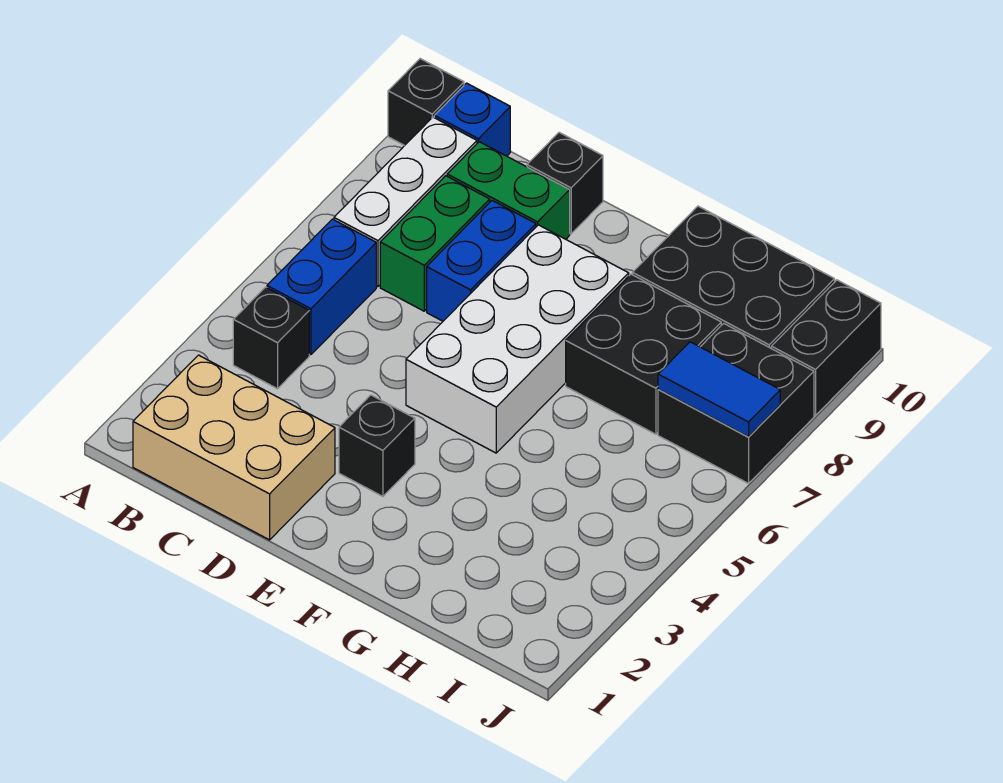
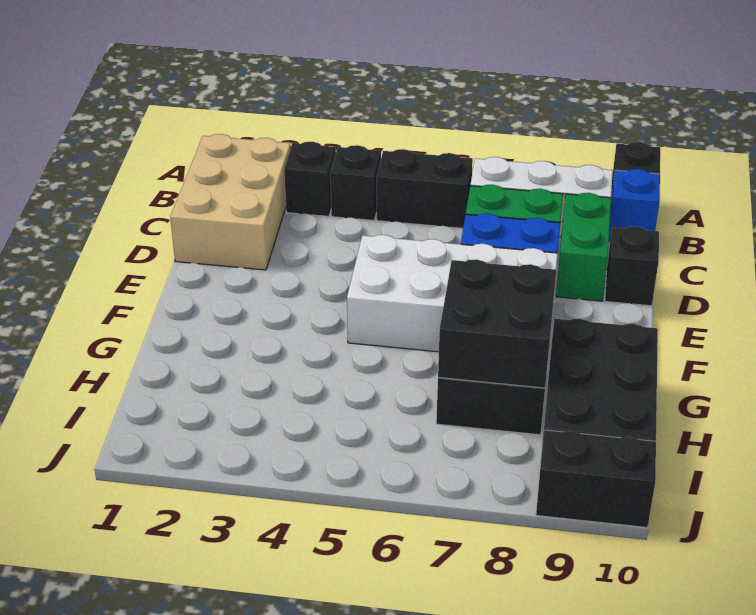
blue brick B5:B6 level 1 -> black brick B5:B6 level 1
black brick E3 level 1 -> black brick B3 level 1
black brick I7:J8 level 1 -> black brick G7:H8 level 2
blue tile I7:J7 level 2 -> none

